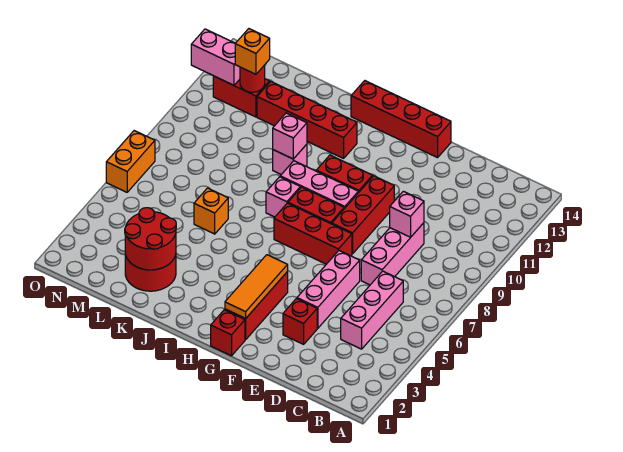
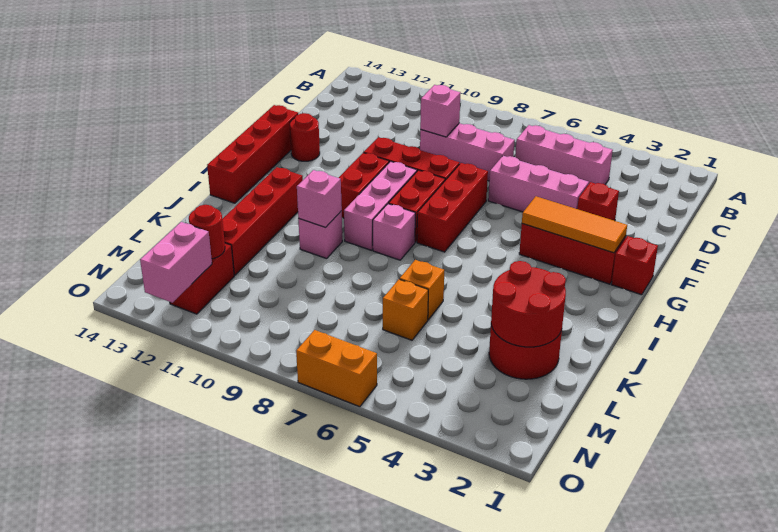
none -> red round brick F13 level 1
orange brick M12 level 3 -> orange brick L6 level 1

